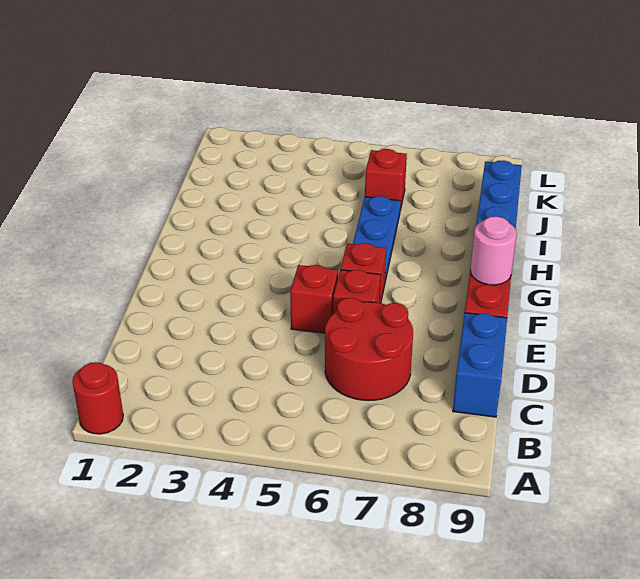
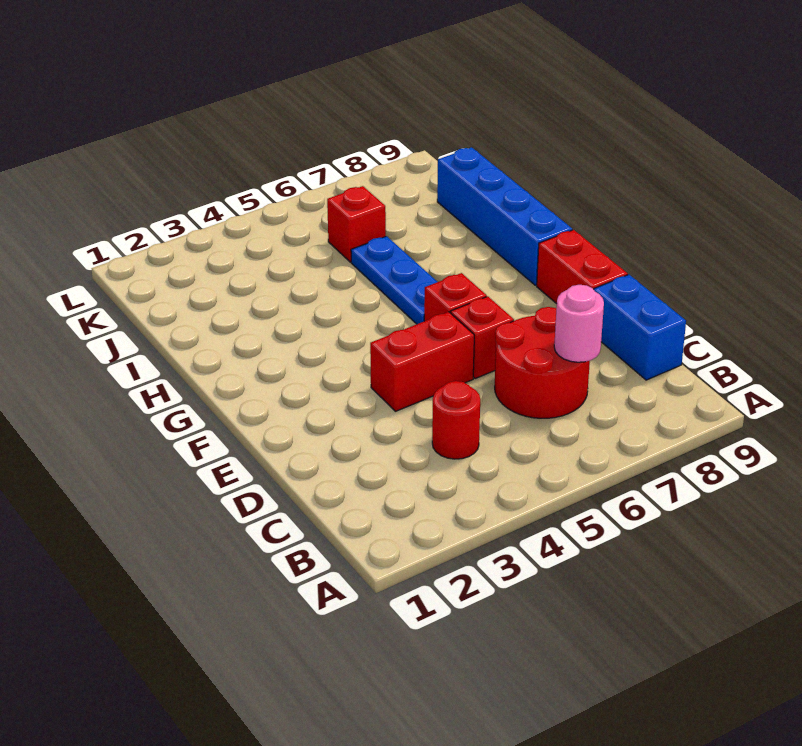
red round brick A1 level 1 -> red round brick C4 level 1
red brick E5 level 1 -> red brick E4:E5 level 1
pink round brick F9 level 2 -> pink round brick C7 level 2

